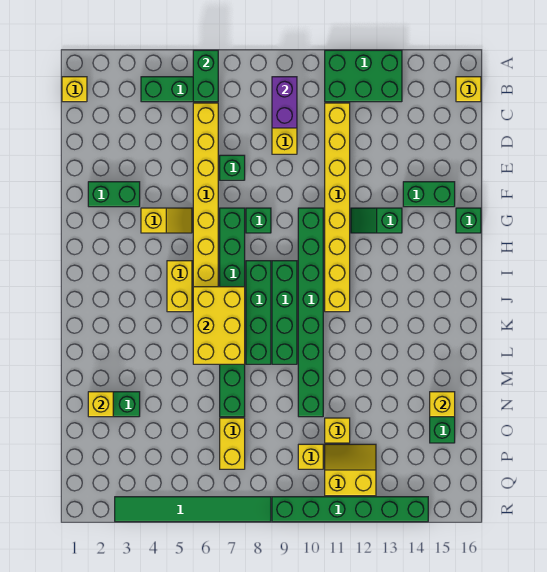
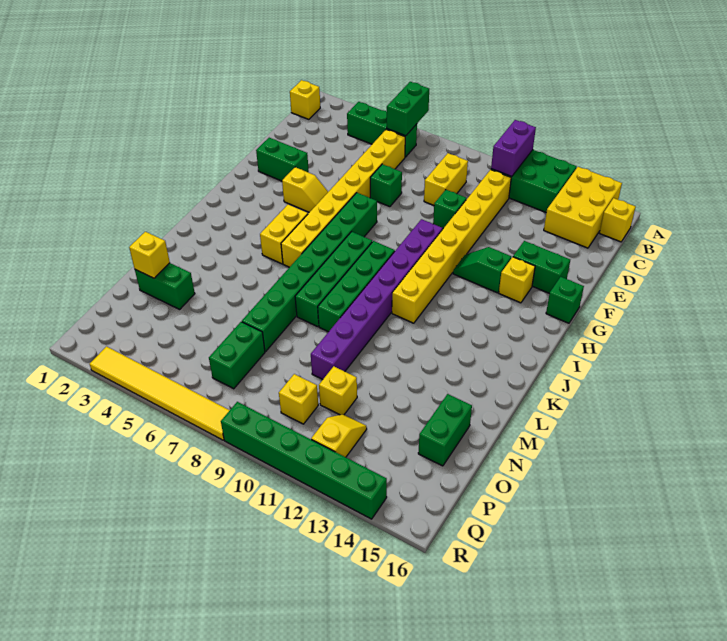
purple brick B9:C9 level 2 -> purple brick A11:B11 level 2
green brick G8 level 1 -> green brick E10 level 1
green brick G10:N10 level 1 -> purple brick G10:N10 level 1
yellow brick J6:L7 level 2 -> yellow brick A14:C15 level 1
yellow brick N15 level 2 -> yellow brick G14 level 1
yellow brick O7:P7 level 1 -> green brick O7:P7 level 1
yellow slope P11:Q12 level 1 top Q -> yellow slope P12:Q12 level 1 top Q
green tile R3:R8 level 1 -> yellow tile R3:R8 level 1

